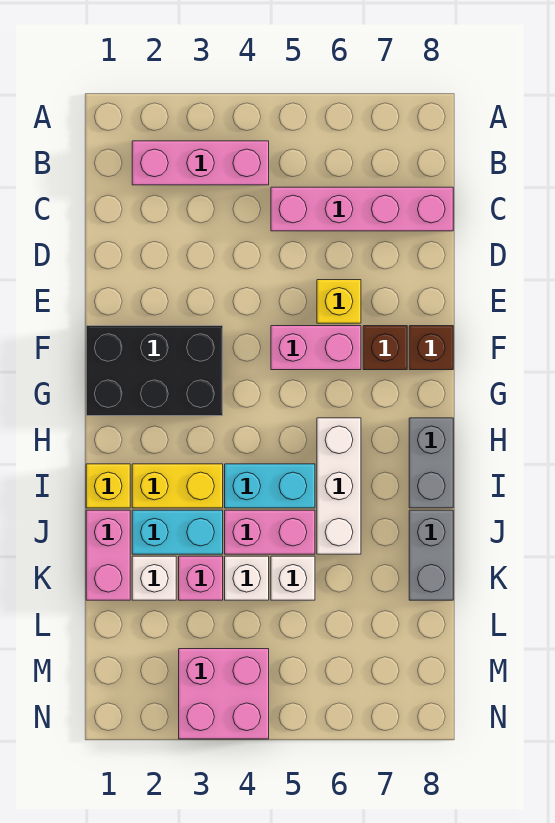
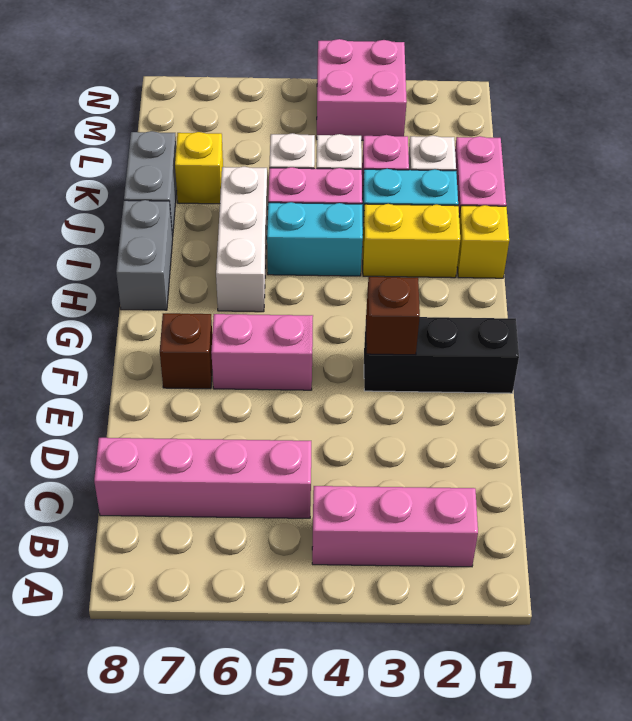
yellow brick E6 level 1 -> yellow brick K7 level 1
black brick F1:G3 level 1 -> black brick F1:F3 level 1
brown brick F8 level 1 -> brown brick F3 level 2

